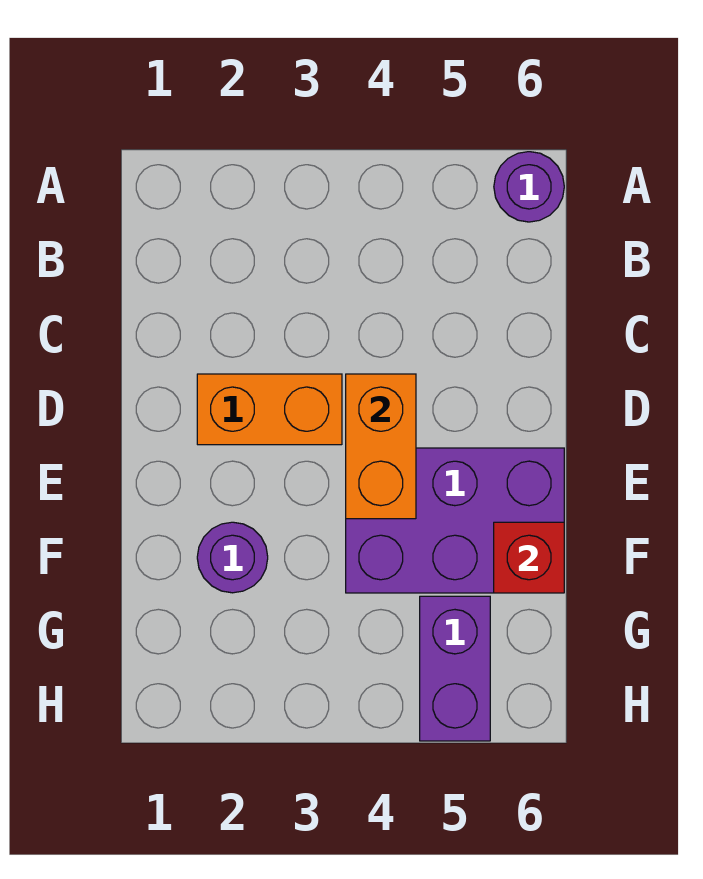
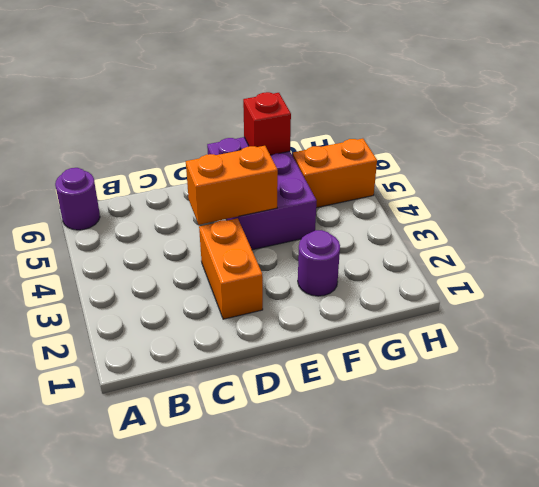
purple brick G5:H5 level 1 -> orange brick G5:H5 level 1

